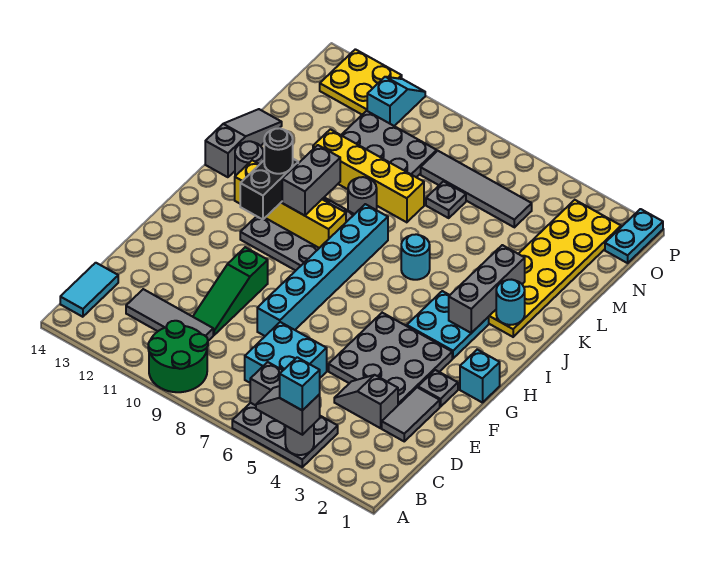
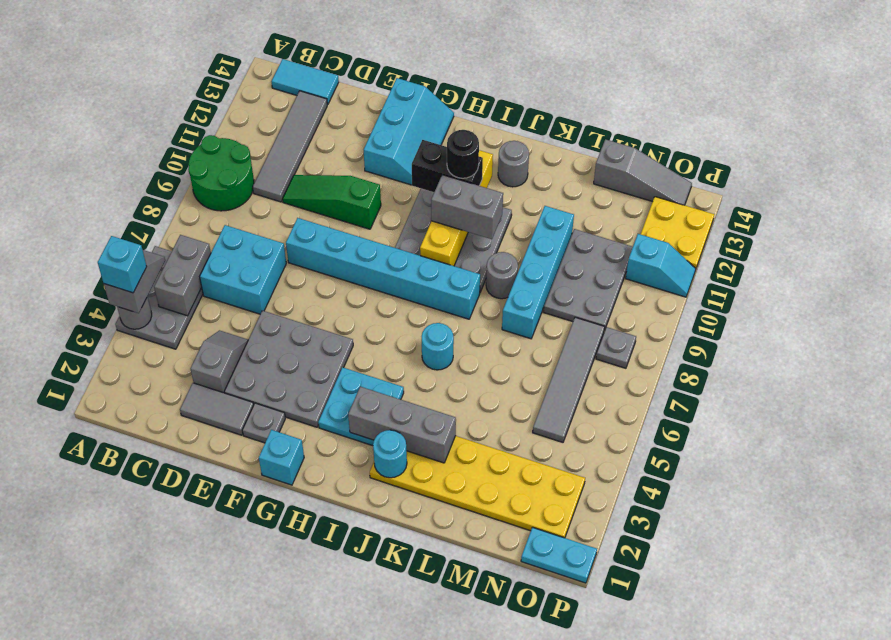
grey tile C10:C12 level 1 -> grey tile C10:C13 level 1
none -> cyan slope F12:G14 level 1 top F
grey slope J14:L14 level 1 top J -> grey slope M14:O14 level 1 top M
yellow brick L8:L11 level 1 -> cyan brick L8:L11 level 1
grey plate M7 level 1 -> grey plate O8 level 1

